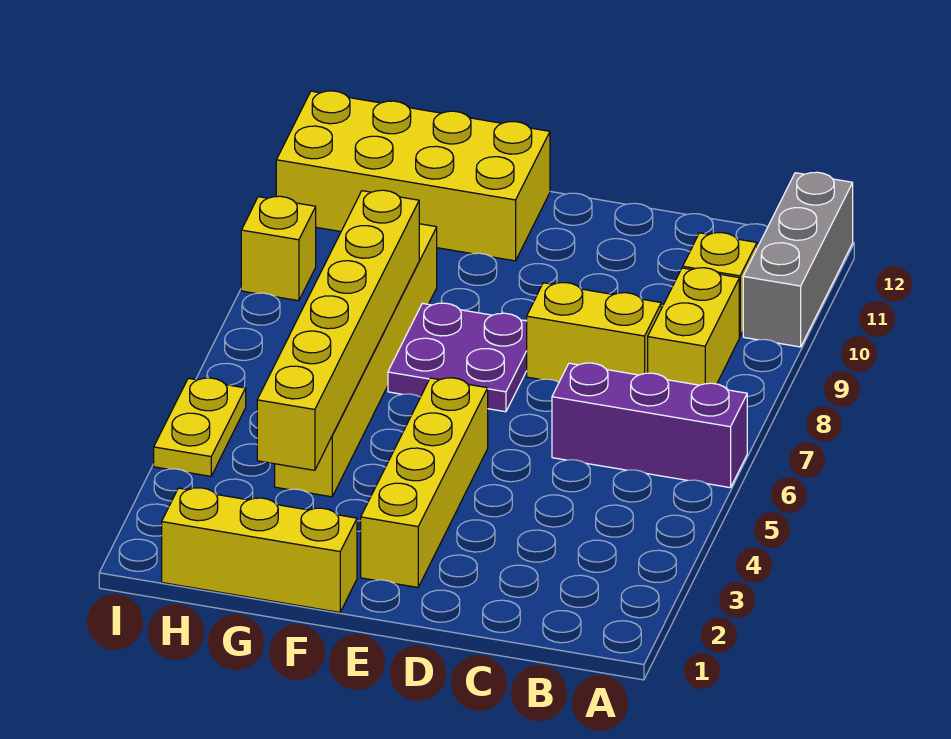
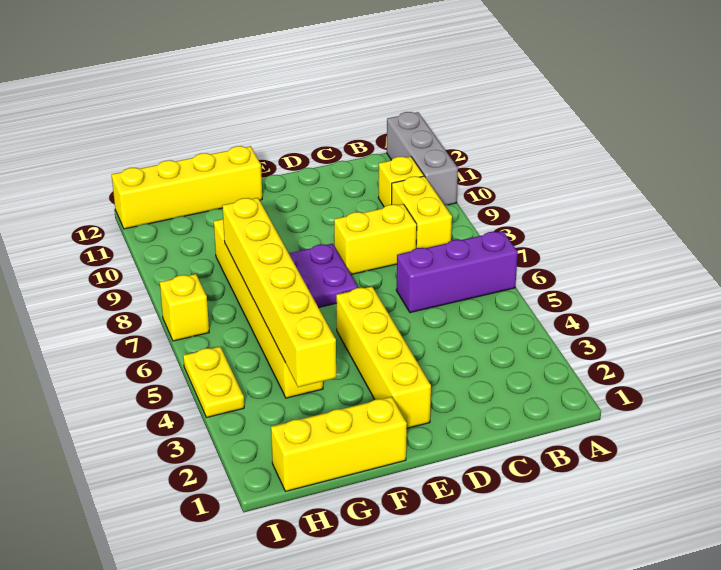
yellow brick F11:I12 level 1 -> yellow brick F12:I12 level 1
yellow brick I9 level 1 -> yellow brick I7 level 1

